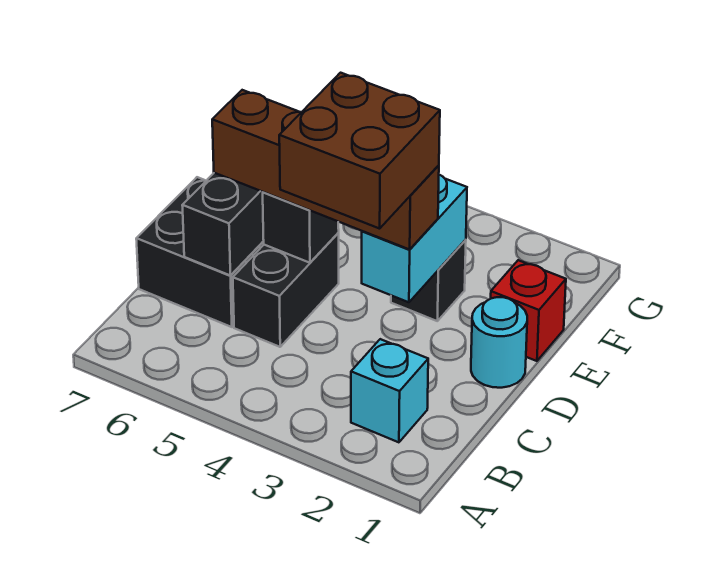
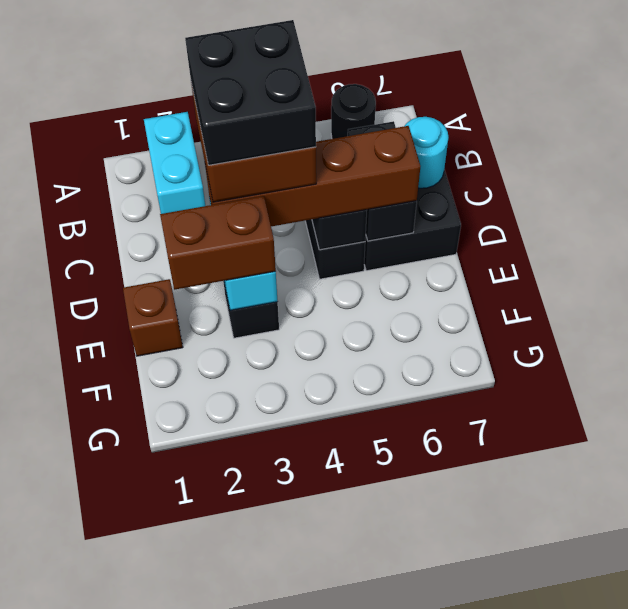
none -> black round brick A6 level 1
cyan brick B2 level 1 -> cyan brick A2:B2 level 1
none -> black brick C3:D4 level 5
cyan round brick D1 level 1 -> cyan round brick C7 level 2
red brick E1 level 1 -> brown brick E1 level 1
none -> brown brick E2:E3 level 3

